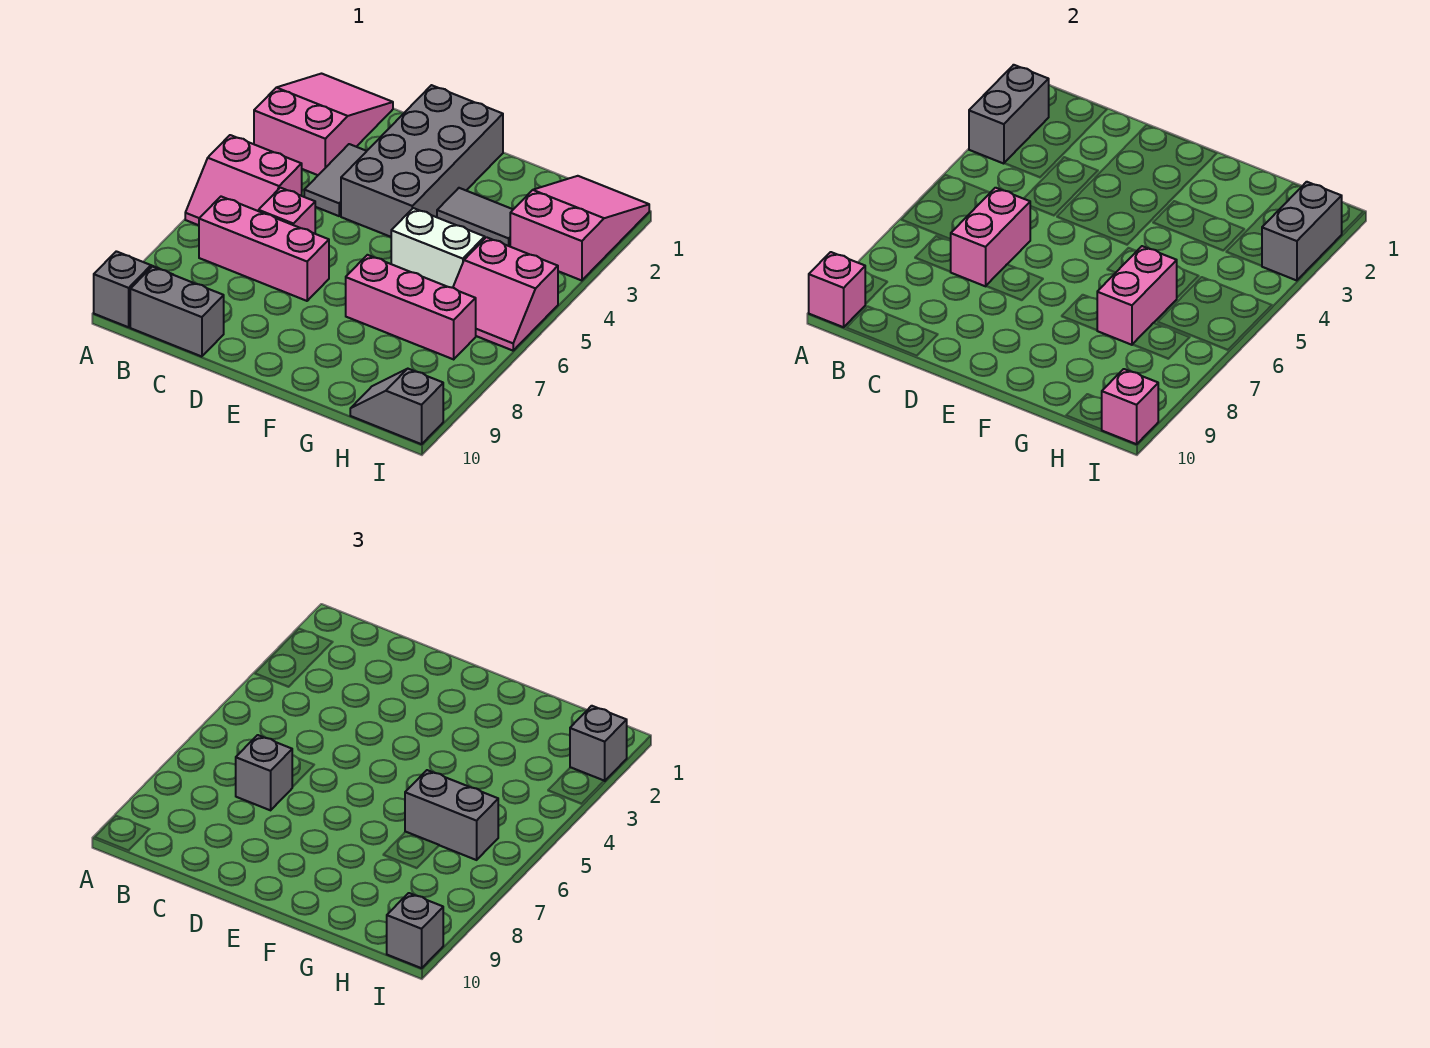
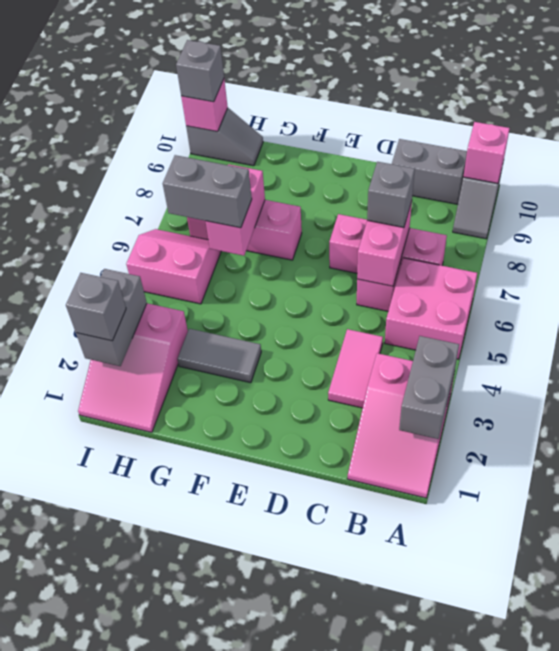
pink slope A5:B6 level 1 top 5 -> pink brick A5:B6 level 1
grey tile C3:C4 level 1 -> pink tile C3:C4 level 1
grey brick D1:E4 level 1 -> none
white brick F5:G5 level 1 -> none

